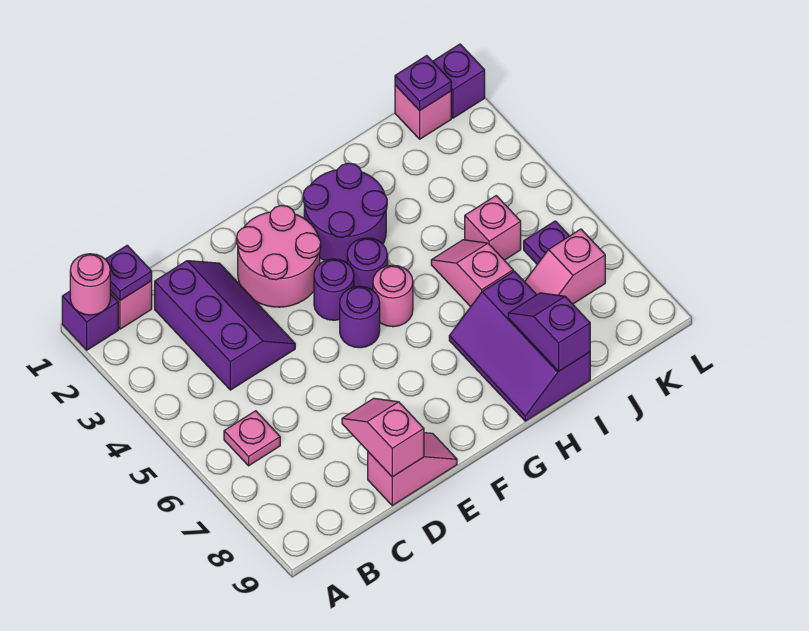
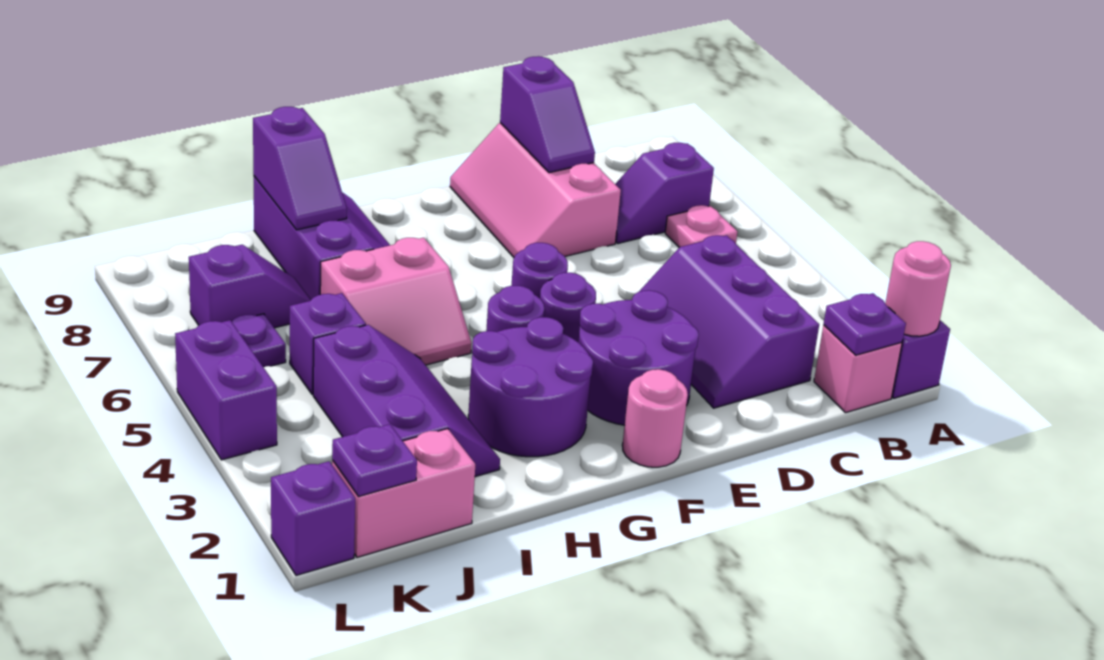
none -> purple slope B7:C7 level 1 top B
pink slope D8:D9 level 2 top 9 -> purple slope D8:D9 level 2 top 9
pink slope D9:E9 level 1 top D -> pink slope D7:E9 level 1 top D
pink round brick E2:F3 level 1 -> purple round brick E2:F3 level 1
pink round brick G5 level 1 -> pink round brick F1 level 1
none -> purple slope I2:J4 level 1 top J
pink slope I5:I6 level 1 top 6 -> pink slope H5:I6 level 1 top 6
pink brick J5 level 1 -> purple brick J5 level 1
pink slope J7:K7 level 1 top K -> purple slope J7:K7 level 1 top K
pink brick K1 level 1 -> pink brick J1:K1 level 1
none -> purple brick L4:L5 level 1

